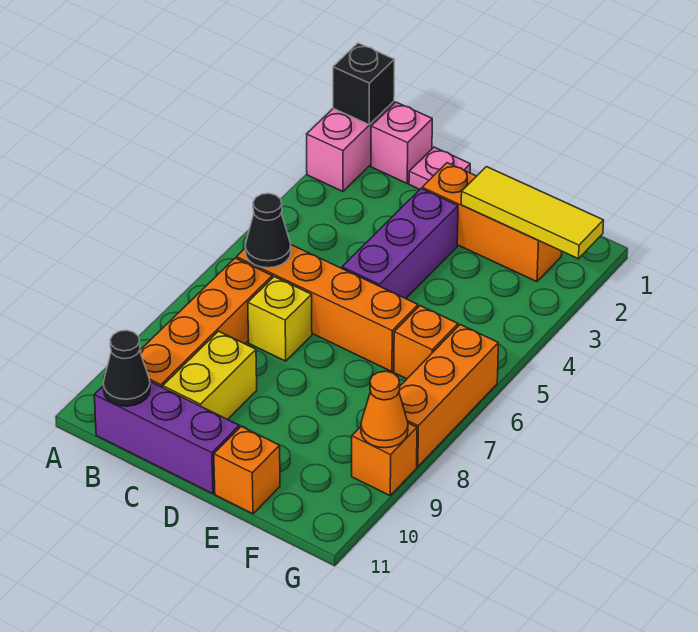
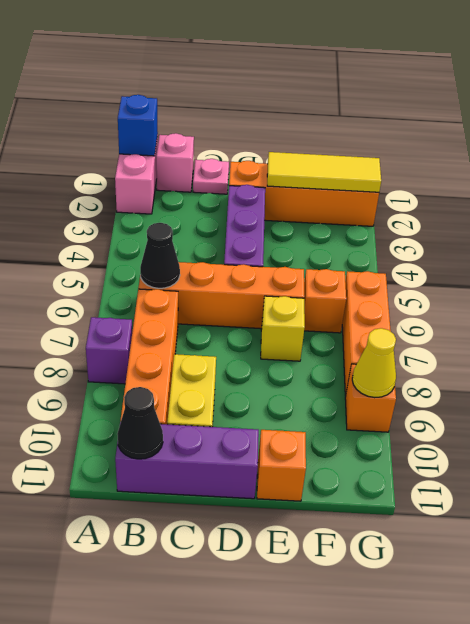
black brick A1 level 2 -> blue brick A1 level 2
none -> purple brick A8 level 1
yellow brick C7 level 1 -> yellow brick E7 level 1
orange brick D2:F2 level 1 -> orange brick D2:G2 level 1
orange cone G9 level 2 -> yellow cone G9 level 2

